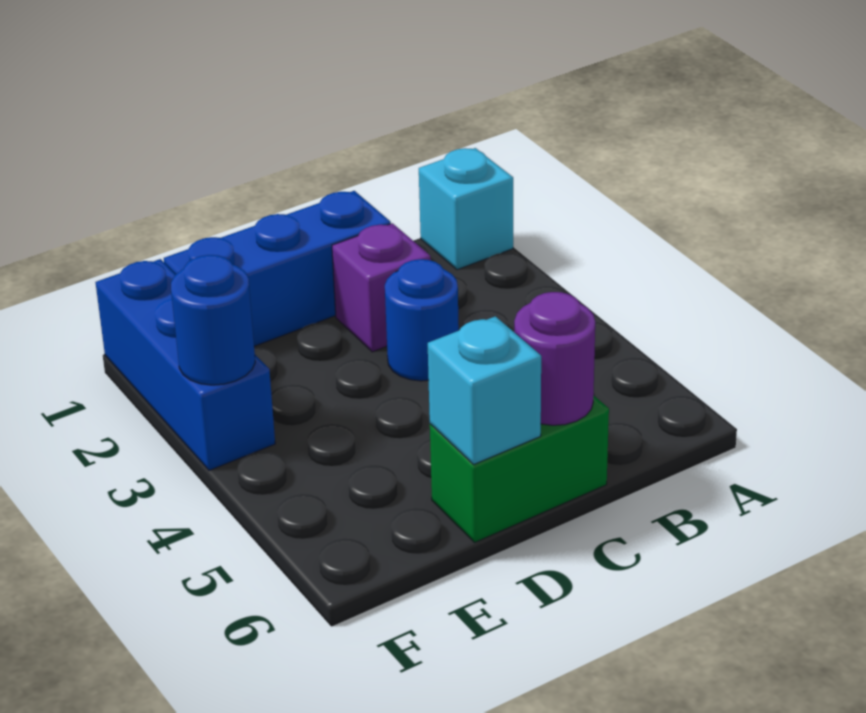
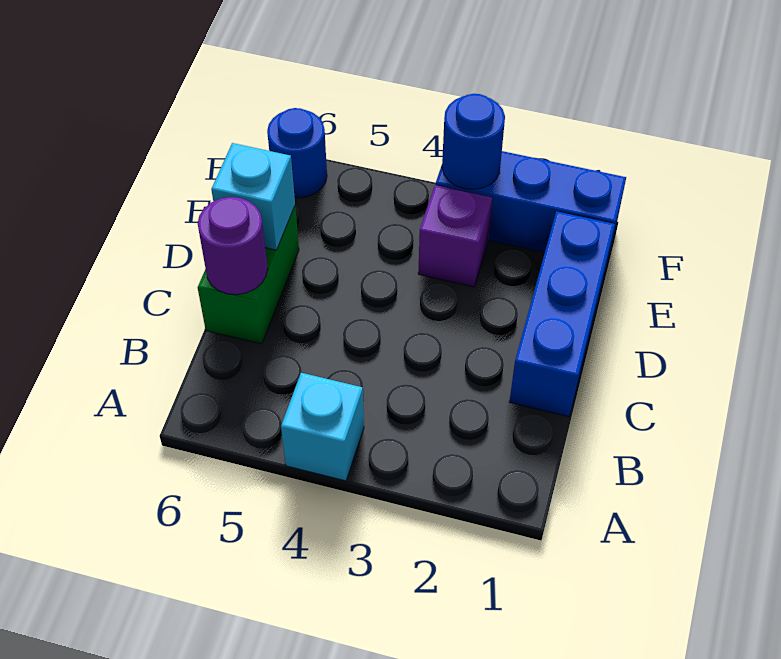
cyan brick A1 level 1 -> cyan brick A4 level 1
purple brick C2 level 1 -> purple brick E3 level 1
blue round brick C3 level 1 -> blue round brick F6 level 1

